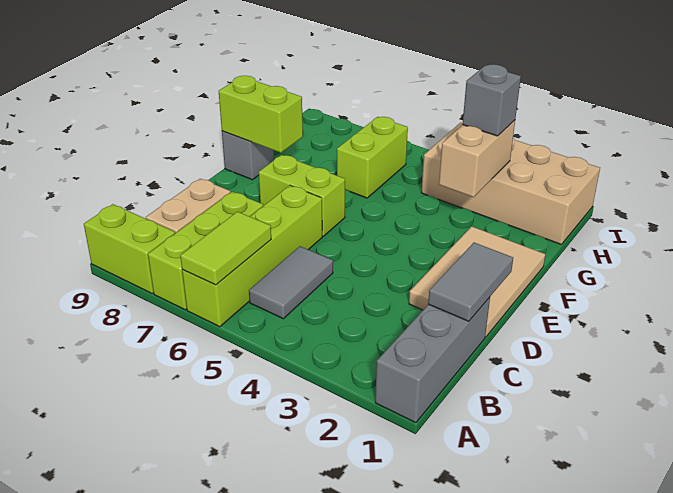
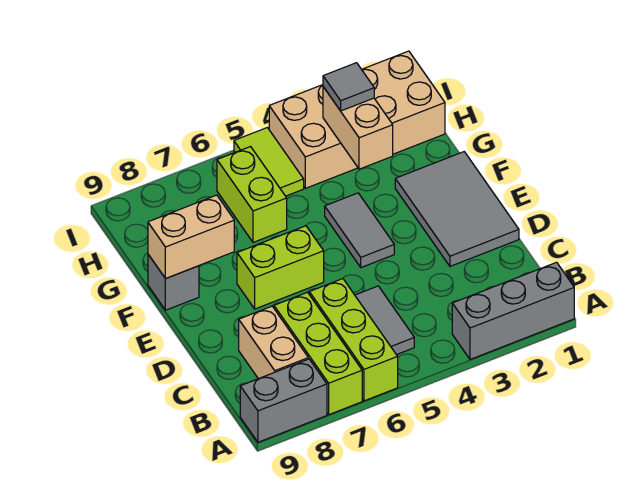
grey brick A1:C1 level 1 -> grey brick A1:A3 level 1
lime brick A6:D6 level 1 -> lime brick A6:C6 level 1
lime tile A6:B6 level 2 -> lime tile H5:I5 level 1
lime brick A8:A9 level 1 -> grey brick A8:A9 level 1
grey tile C1:D1 level 2 -> grey tile E4:F4 level 1
tan tile D1:F2 level 1 -> grey tile D1:F2 level 1
lime brick F8:F9 level 2 -> tan brick F8:F9 level 2
grey brick H3 level 3 -> grey tile H3 level 3

